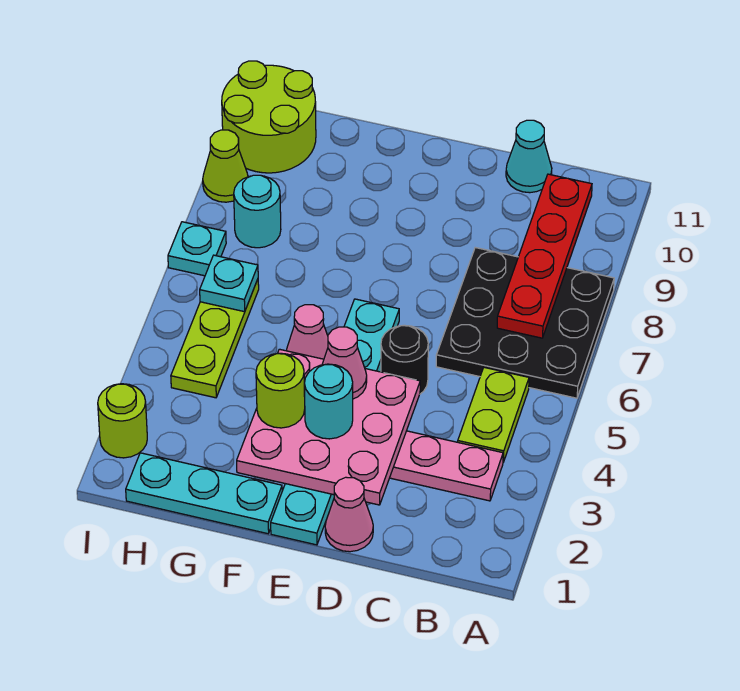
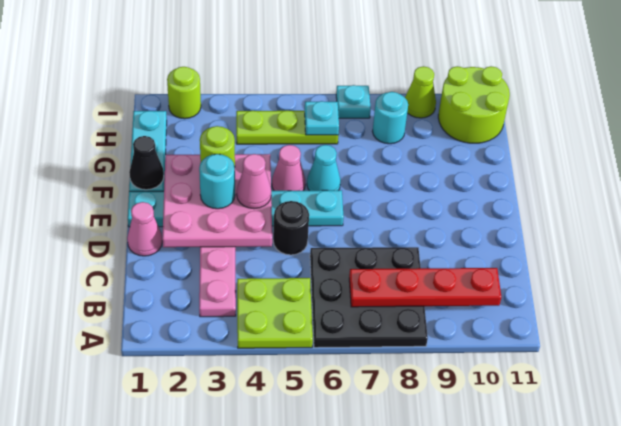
lime plate B4:B5 level 1 -> lime plate A4:B5 level 1
cyan cone C11 level 1 -> cyan cone F6 level 1
none -> black cone F1 level 2

